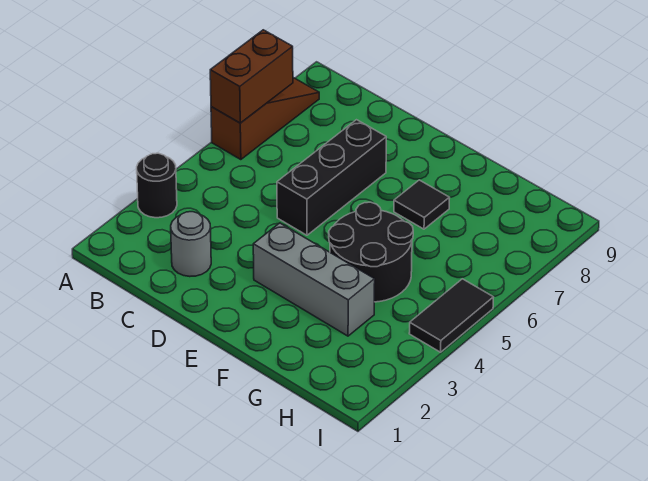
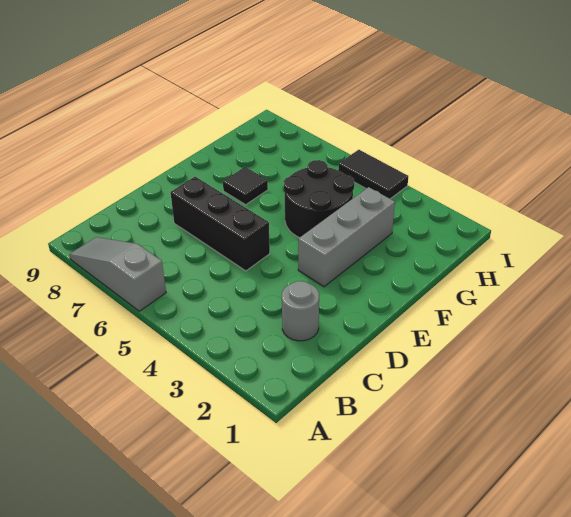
black round brick A3 level 1 -> none
brown slope A6:A8 level 1 top 6 -> grey slope A6:A8 level 1 top 6
brown brick A6:A7 level 2 -> none

